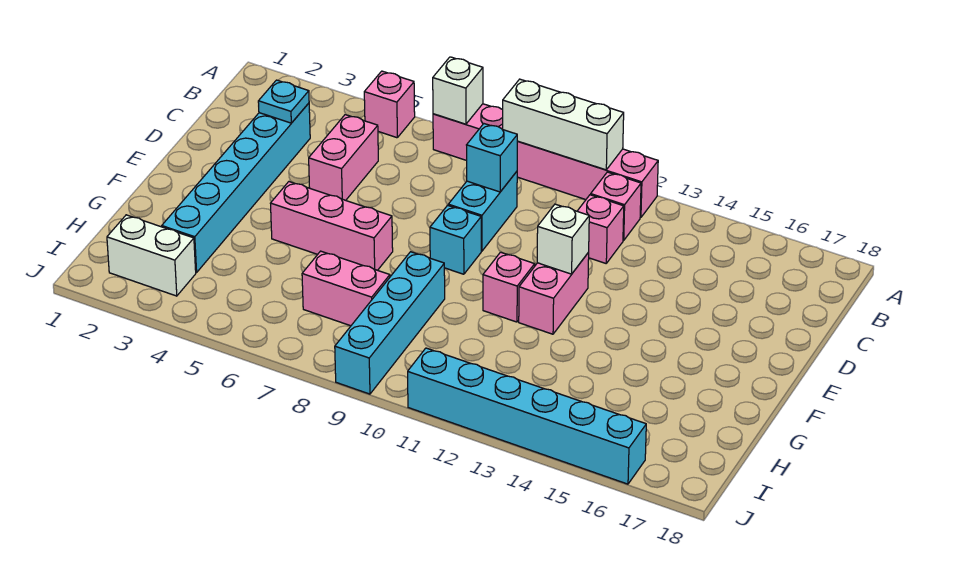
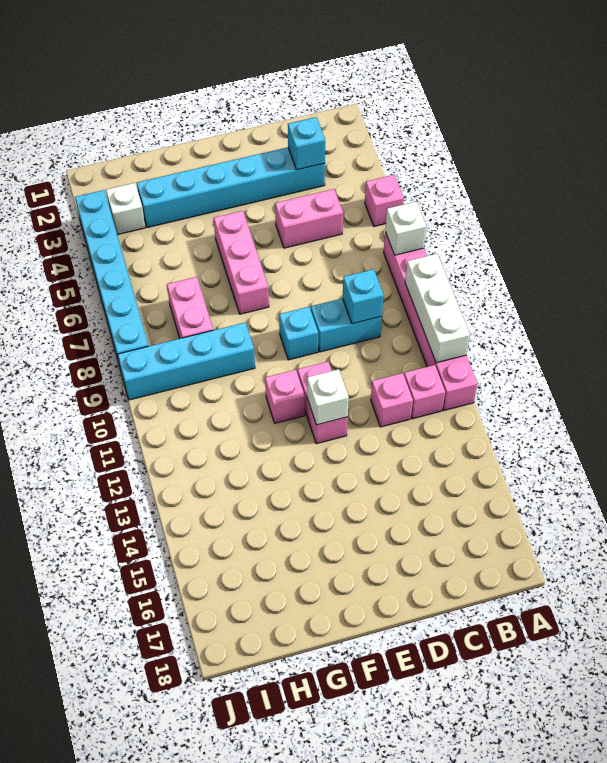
cyan plate C3 level 2 -> cyan brick C3 level 2
pink brick E12:F12 level 1 -> pink brick E11:E12 level 1
white brick I2:I3 level 1 -> white brick I3 level 1
cyan brick J11:J16 level 1 -> cyan brick J3:J8 level 1

